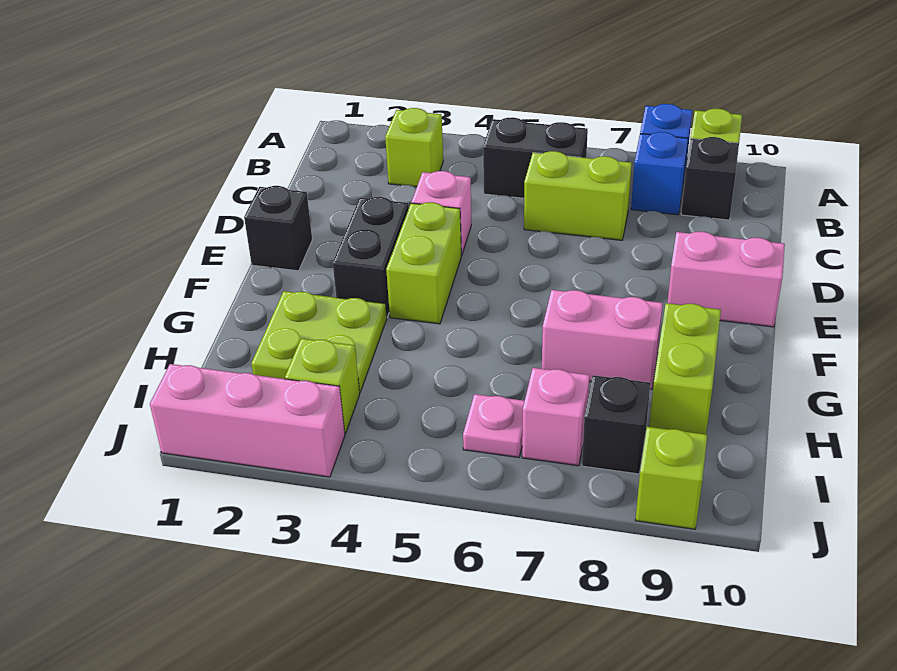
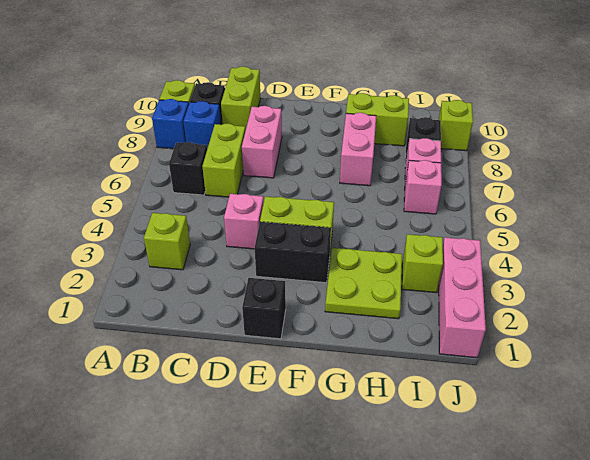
black brick B5:B6 level 1 -> black brick B6 level 1
none -> lime brick C9:C10 level 1
pink brick E9:E10 level 1 -> pink brick D7:D8 level 1
pink plate I6 level 1 -> pink brick I6 level 1

